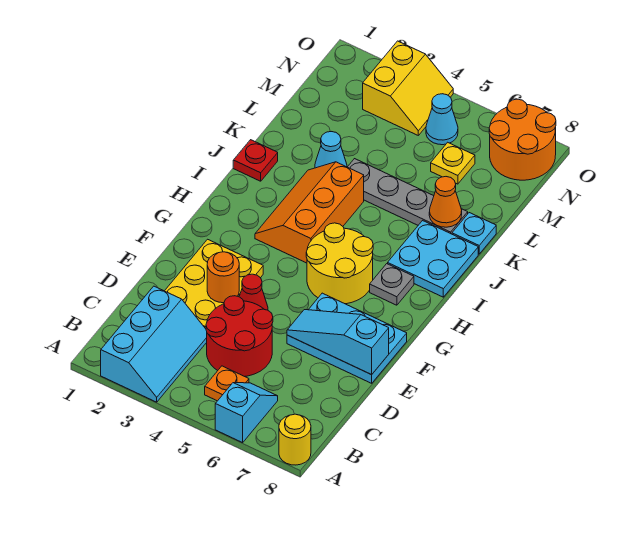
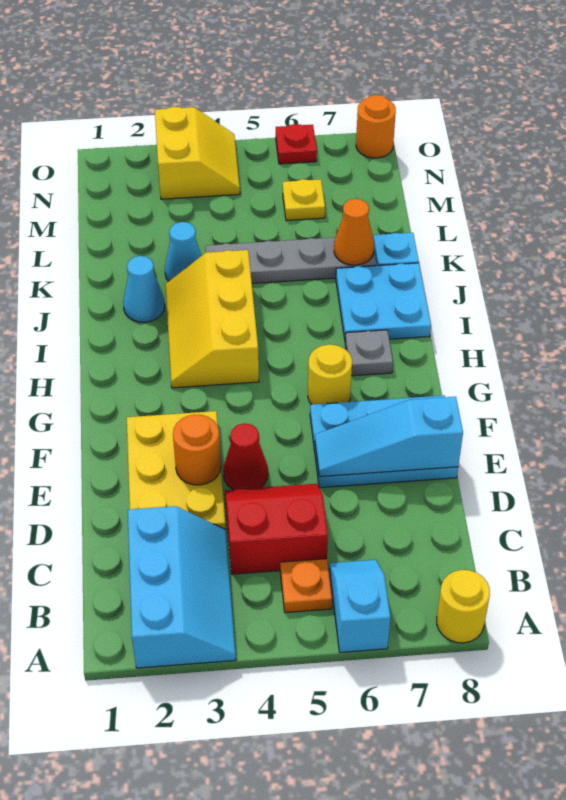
red round brick C4:D5 level 1 -> red slope C4:D5 level 1 top C
yellow round brick G5:H6 level 1 -> yellow round brick G6 level 1
orange slope H3:J4 level 1 top 4 -> yellow slope H3:J4 level 1 top 4
red plate J1 level 1 -> red plate O6 level 1
cyan cone N5 level 1 -> cyan cone J2 level 1
orange round brick N7:O8 level 1 -> orange round brick O8 level 1

